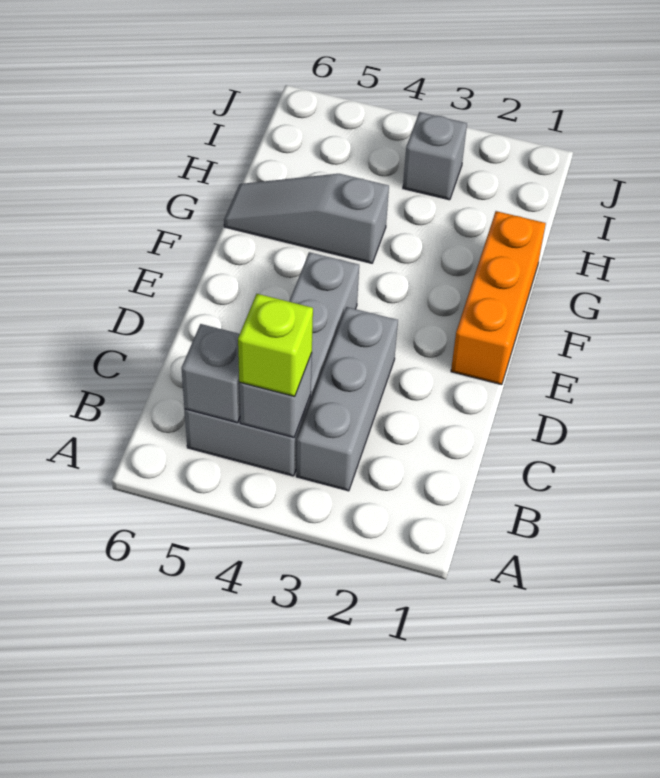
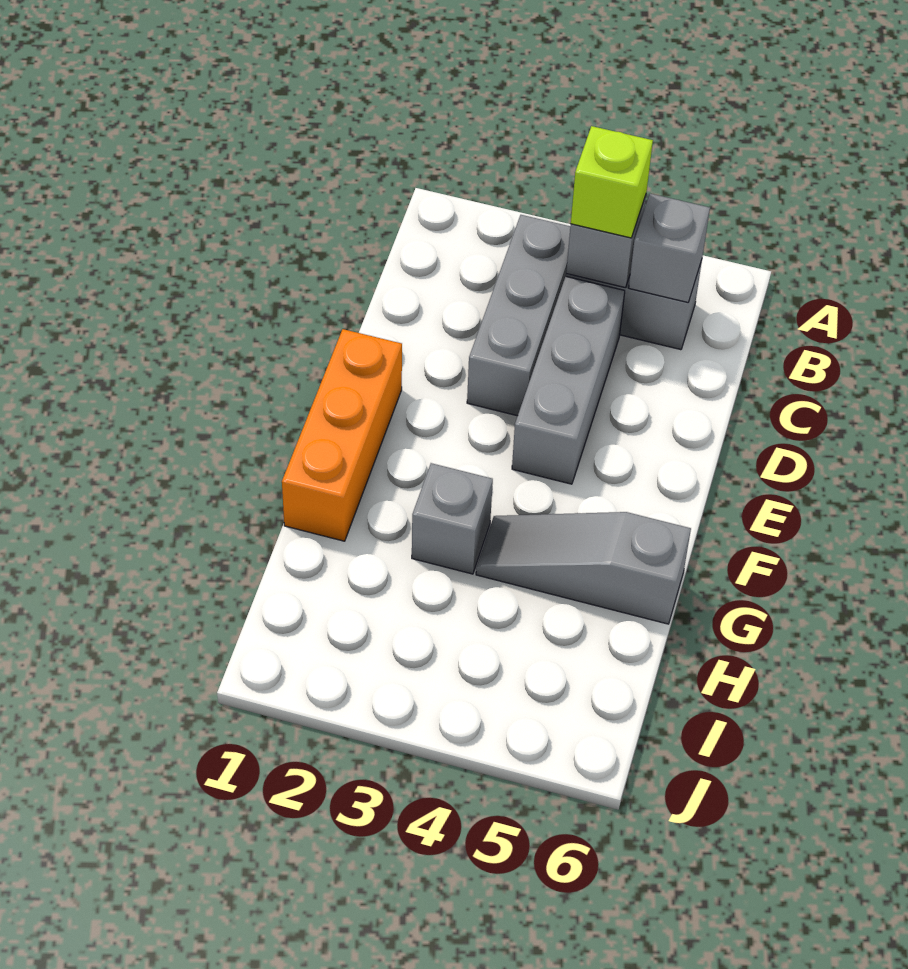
grey slope G4:G6 level 1 top 4 -> grey slope G4:G6 level 1 top 6
grey brick I3 level 1 -> grey brick G3 level 1

